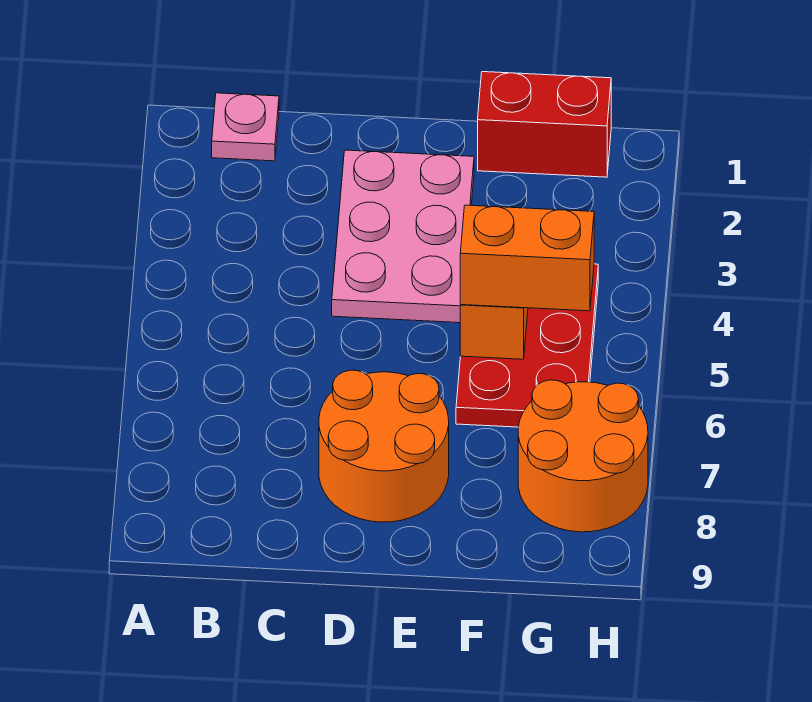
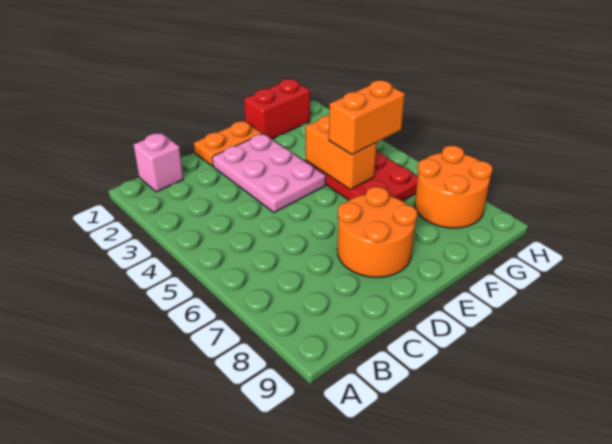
pink plate B1 level 1 -> pink brick B1 level 1
none -> orange plate D1:E1 level 1

